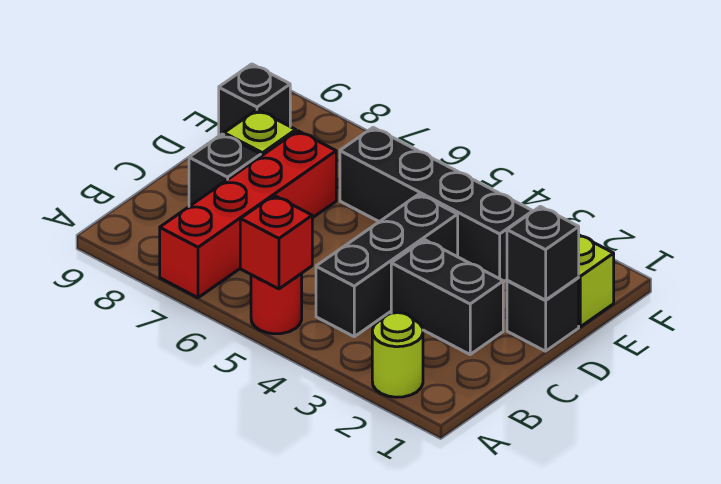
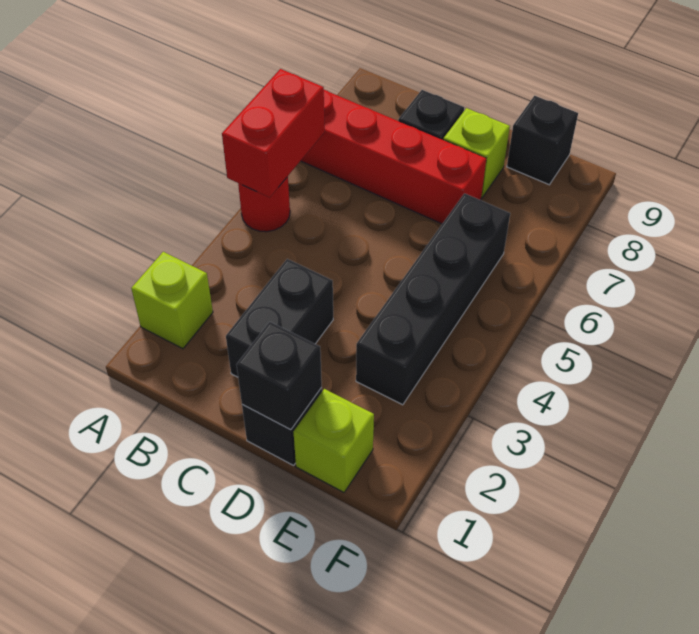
lime round brick A2 level 1 -> lime brick A2 level 1
red brick A5 level 2 -> red brick A5:A6 level 2
black brick B4:D4 level 1 -> none

